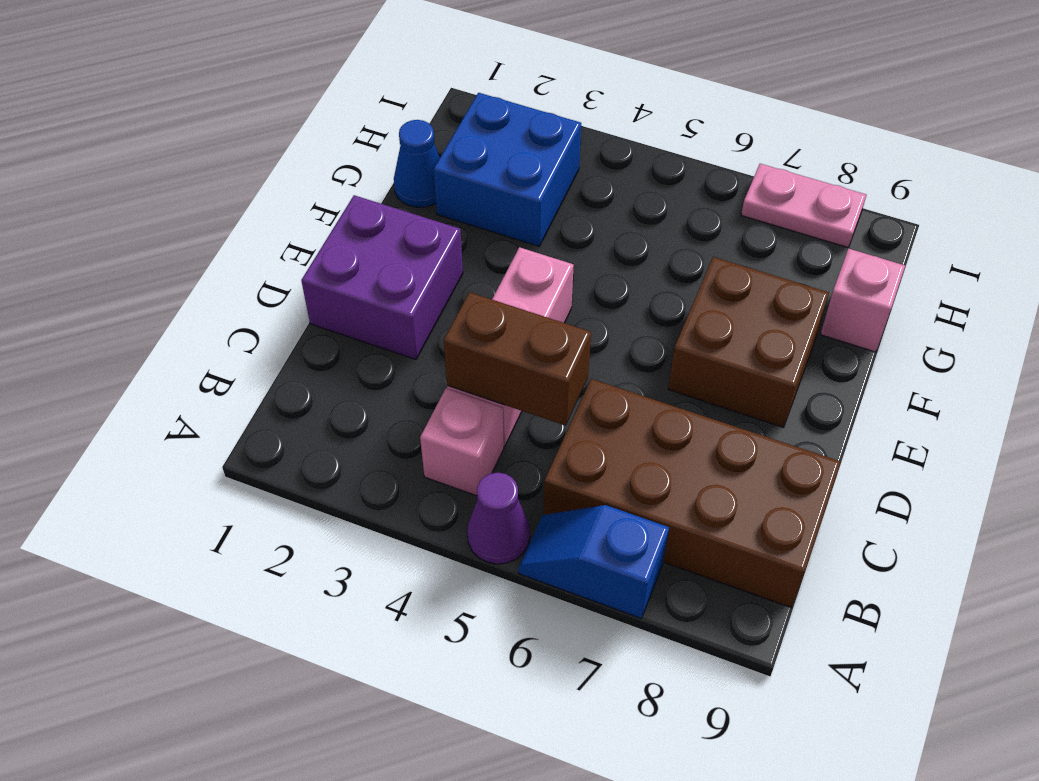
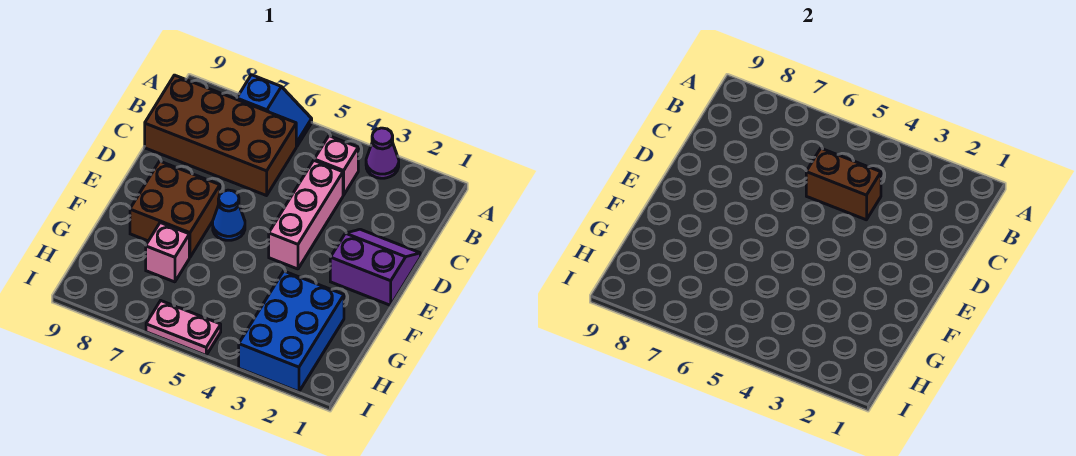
purple cone A5 level 1 -> purple cone A3 level 1
purple brick D1:E2 level 1 -> purple slope D1:E2 level 1 top E
blue cone G1 level 1 -> blue cone E6 level 1
blue brick G2:H3 level 1 -> blue brick G2:I3 level 1
pink brick G9 level 1 -> pink brick G7 level 1
pink plate I7:I8 level 1 -> pink plate I5:I6 level 1

